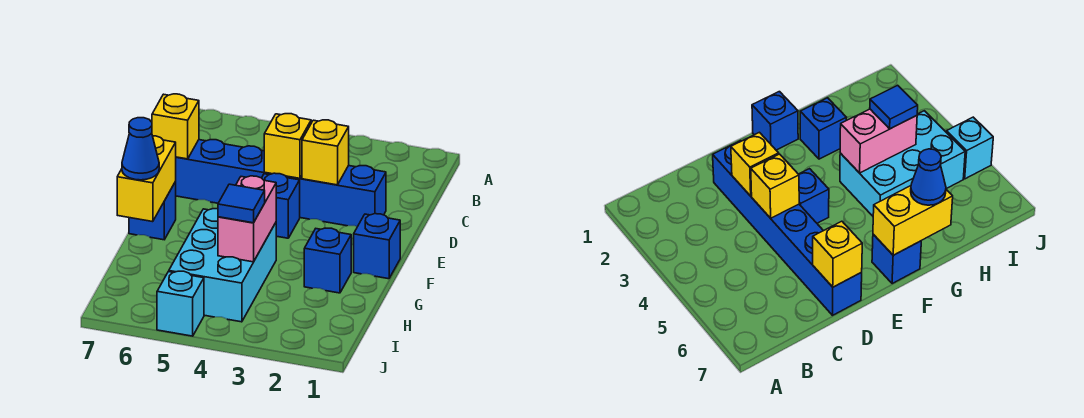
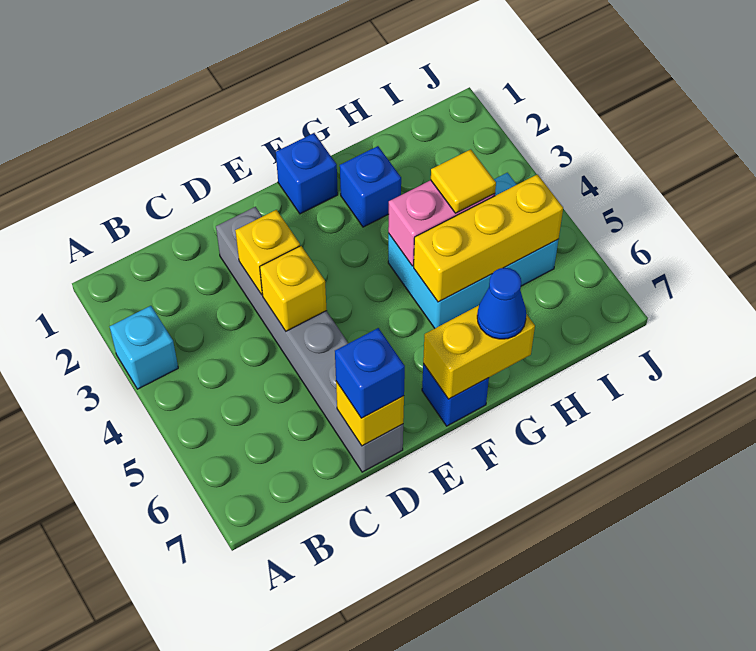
blue brick D2:D7 level 1 -> grey brick D2:D7 level 1
blue brick E4 level 1 -> blue brick D7 level 3
none -> yellow brick G5:I5 level 2
blue tile H4 level 3 -> yellow tile H4 level 3
cyan brick J5 level 1 -> cyan brick A3 level 1

